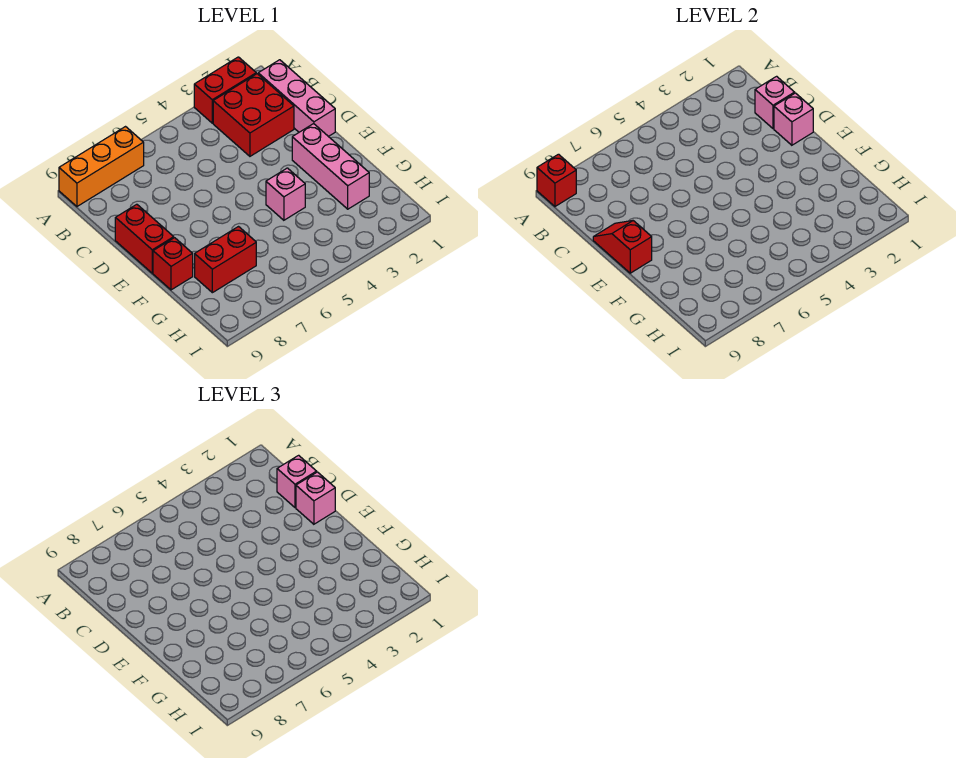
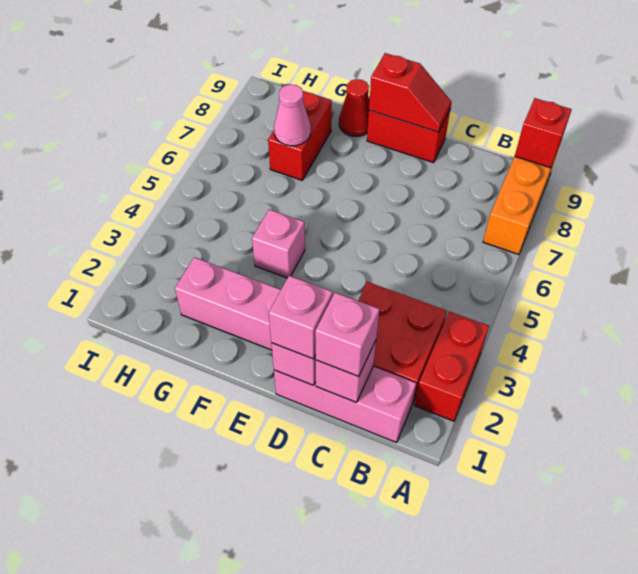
red brick F9 level 1 -> red cone F9 level 1
none -> pink cone G7 level 2

